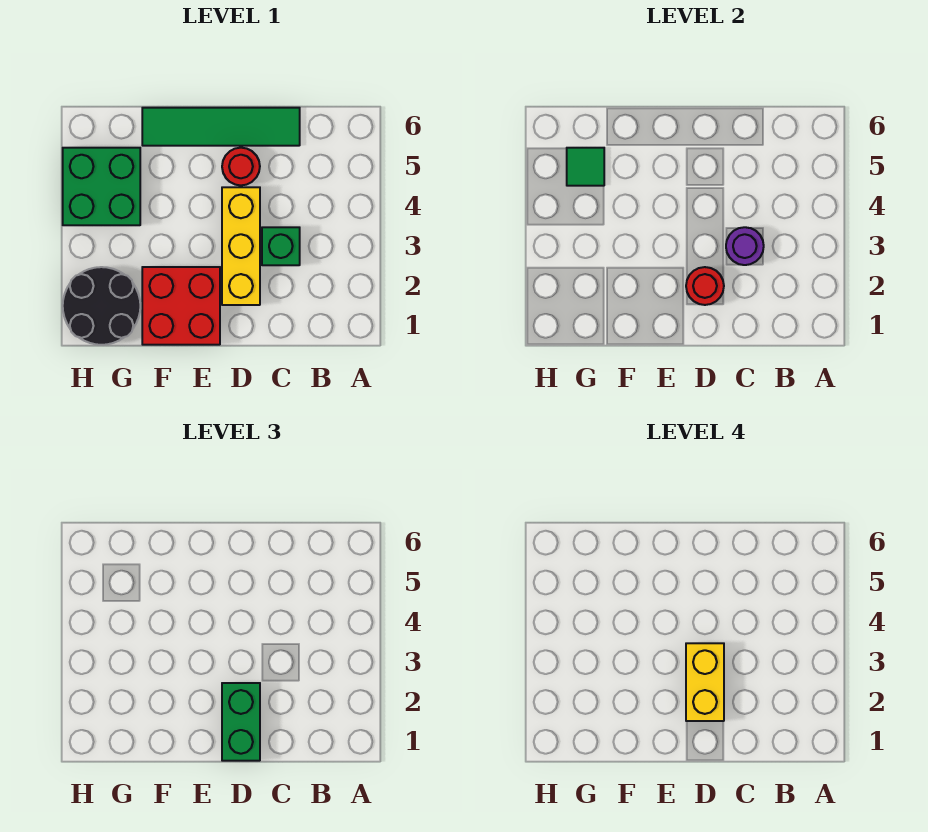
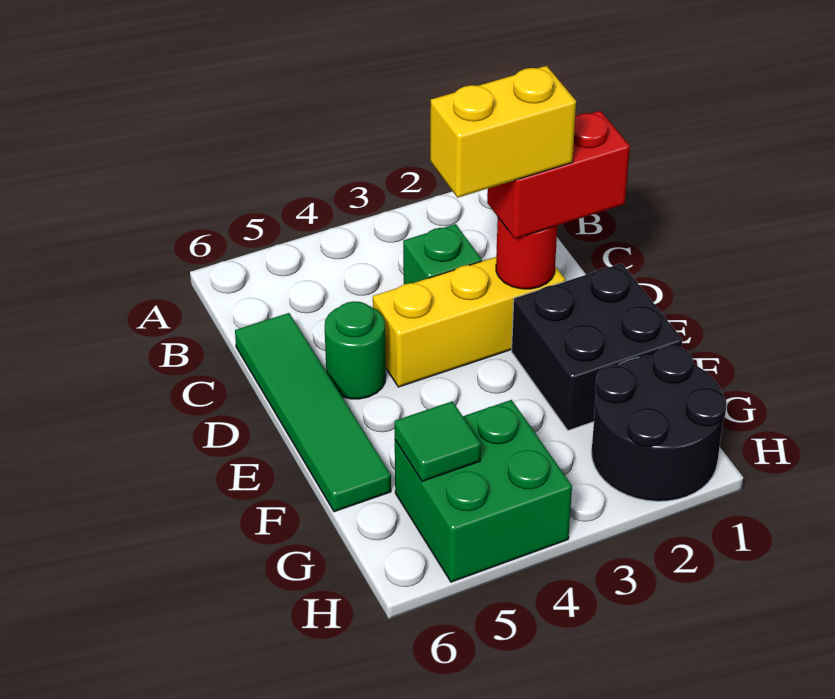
purple round brick C3 level 2 -> none
green brick D1:D2 level 3 -> red brick D1:D2 level 3
red round brick D5 level 1 -> green round brick D5 level 1
red brick E1:F2 level 1 -> black brick E1:F2 level 1

